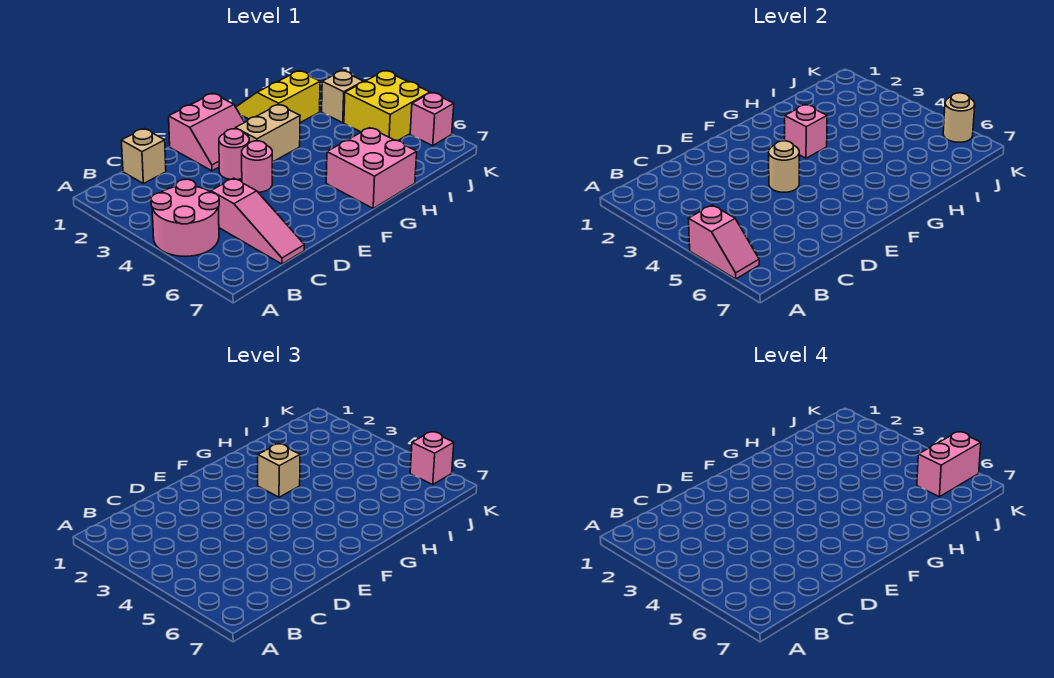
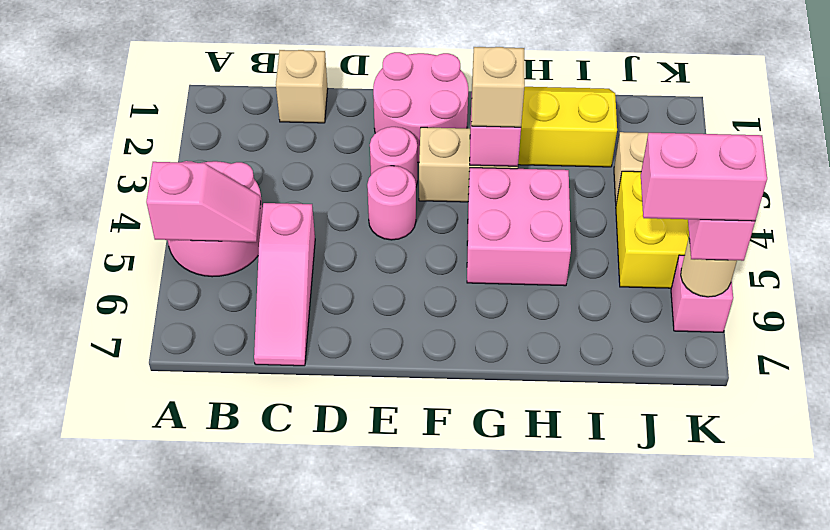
pink slope A5:A6 level 2 top 5 -> pink slope A5:B5 level 2 top A
pink slope E1:F2 level 1 top 1 -> pink round brick E1:F2 level 1
tan round brick E4 level 2 -> none
pink brick G6:H7 level 1 -> pink brick G4:H5 level 1

